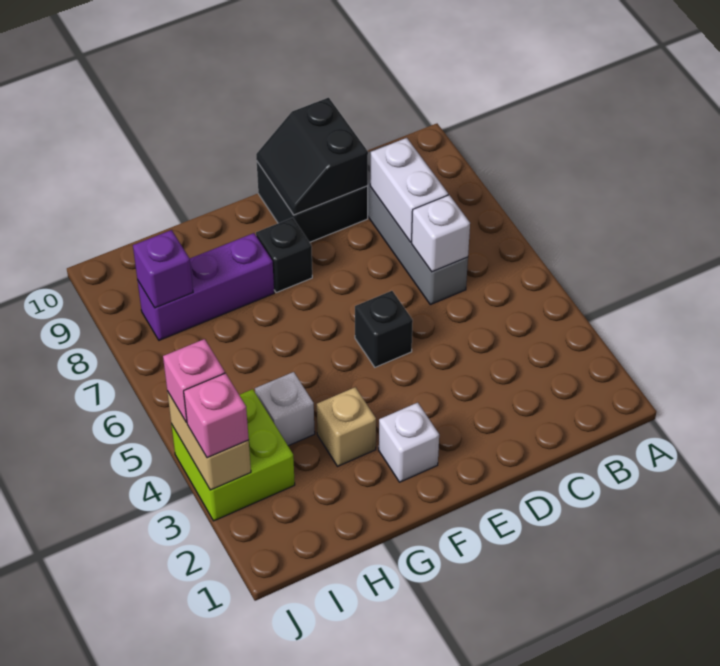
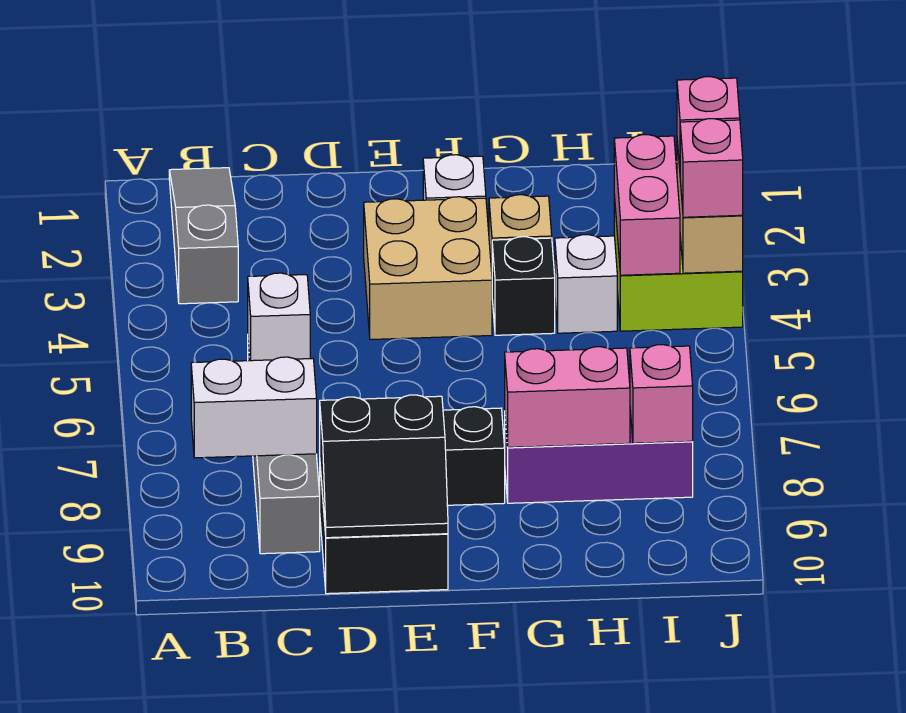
none -> grey slope B1:B3 level 1 top 3
white brick C7:C8 level 2 -> white brick B8:C8 level 2
black slope D9:E10 level 2 top D -> black slope D9:E10 level 2 top 9
none -> tan brick E3:F4 level 1
black brick E5 level 1 -> black brick G4 level 1
none -> pink brick G8:H8 level 2
none -> pink brick I3:I4 level 2
purple brick I8 level 2 -> pink brick I8 level 2

